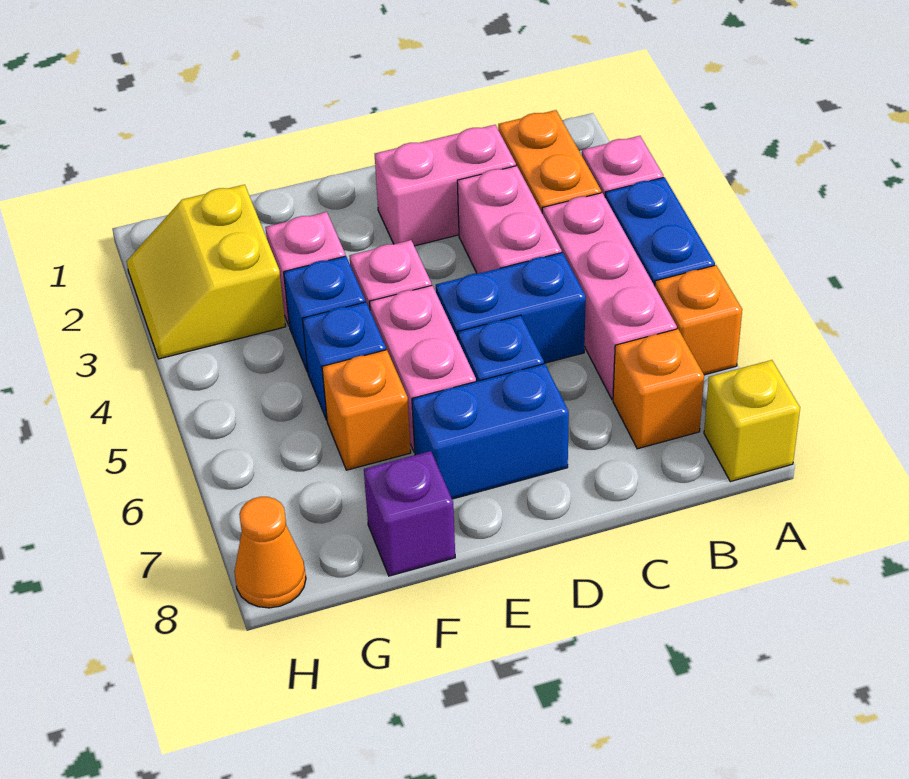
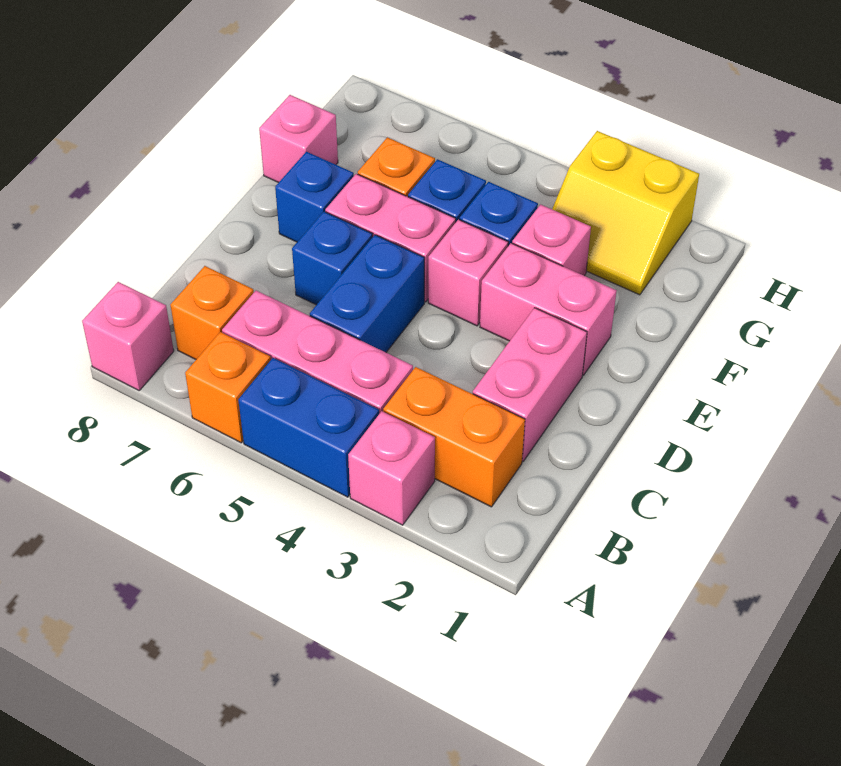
yellow brick A8 level 1 -> pink brick A8 level 1
pink brick C3:C4 level 1 -> pink brick E2:E3 level 1
blue brick D7:E7 level 1 -> blue brick E7 level 1
purple brick F8 level 1 -> pink brick F8 level 1
yellow slope G2:H3 level 1 top G -> yellow slope G2:H3 level 1 top H
orange cone H8 level 1 -> none

